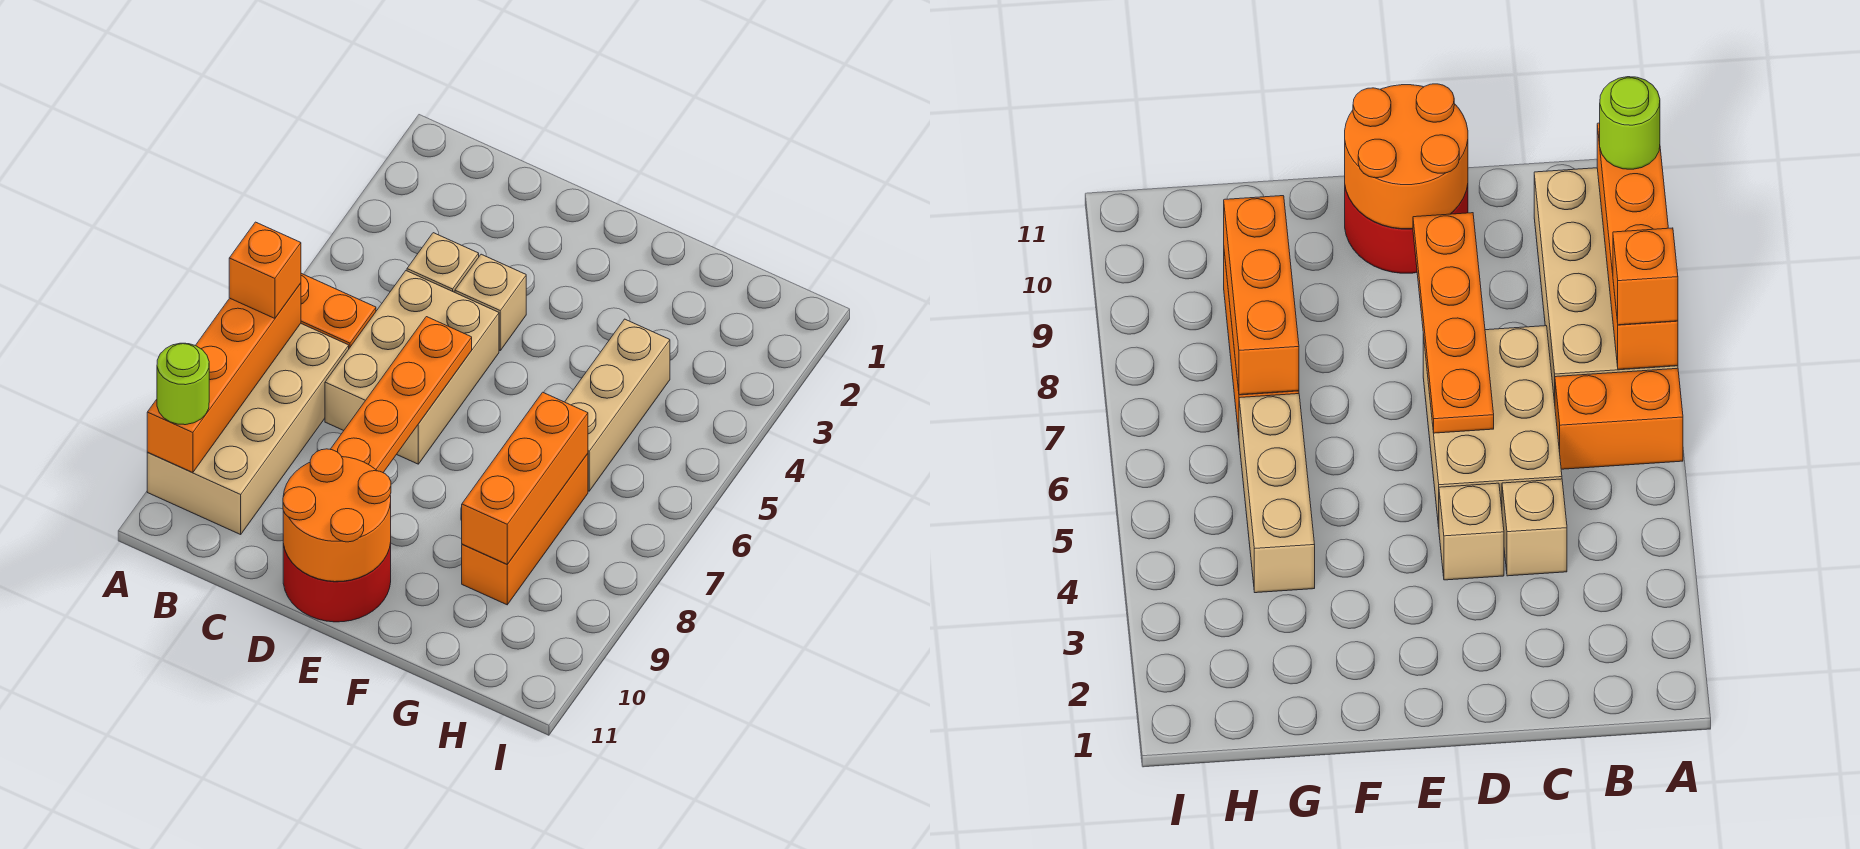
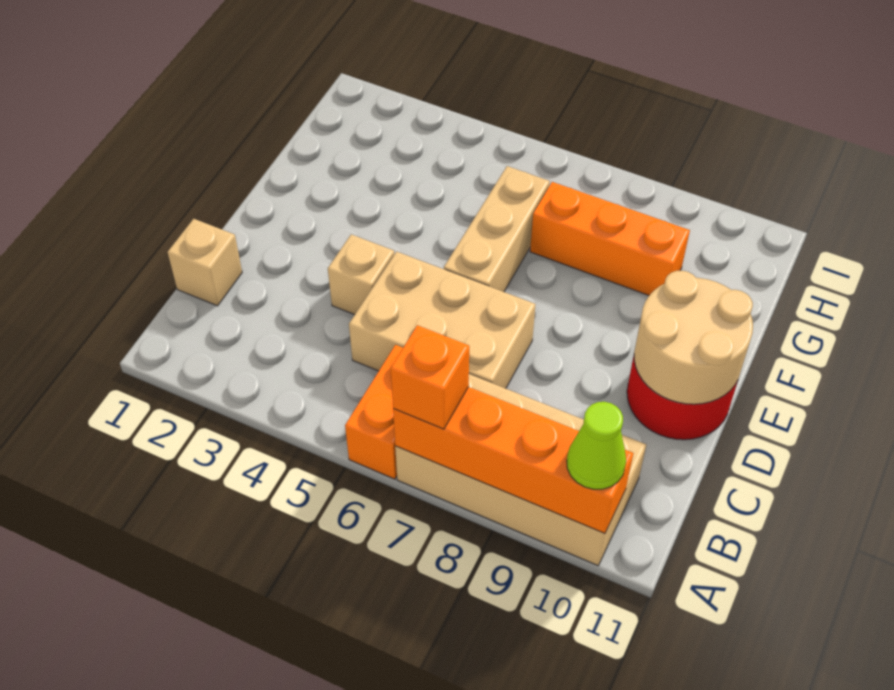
lime round brick A10 level 3 -> lime cone A10 level 3
tan brick C4 level 1 -> tan brick C1 level 1
orange plate D6:D9 level 2 -> none
orange round brick D10:E11 level 2 -> tan round brick D10:E11 level 2
tan brick G4:G6 level 1 -> tan brick E6:G6 level 1
orange brick G7:G9 level 2 -> none

